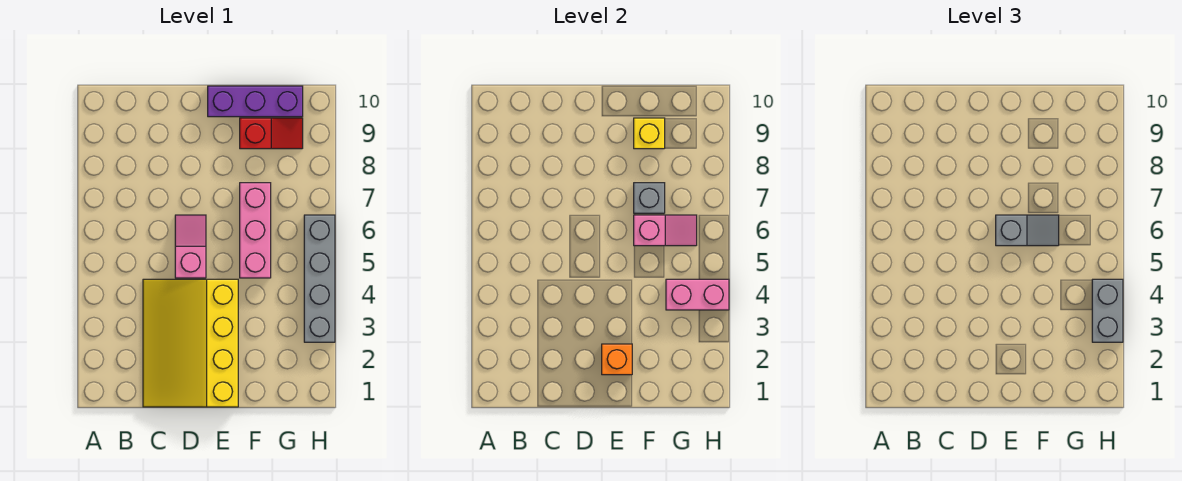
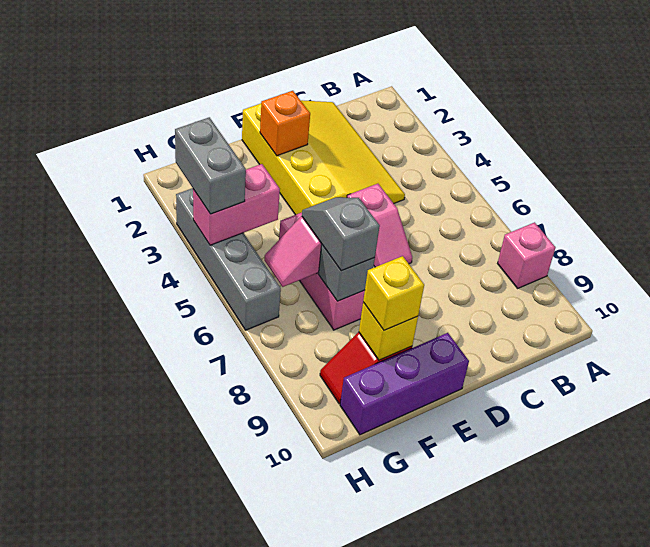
none -> pink brick A8 level 1
grey slope E6:F6 level 3 top E -> grey slope F6:F7 level 3 top 7
none -> yellow brick F9 level 3

